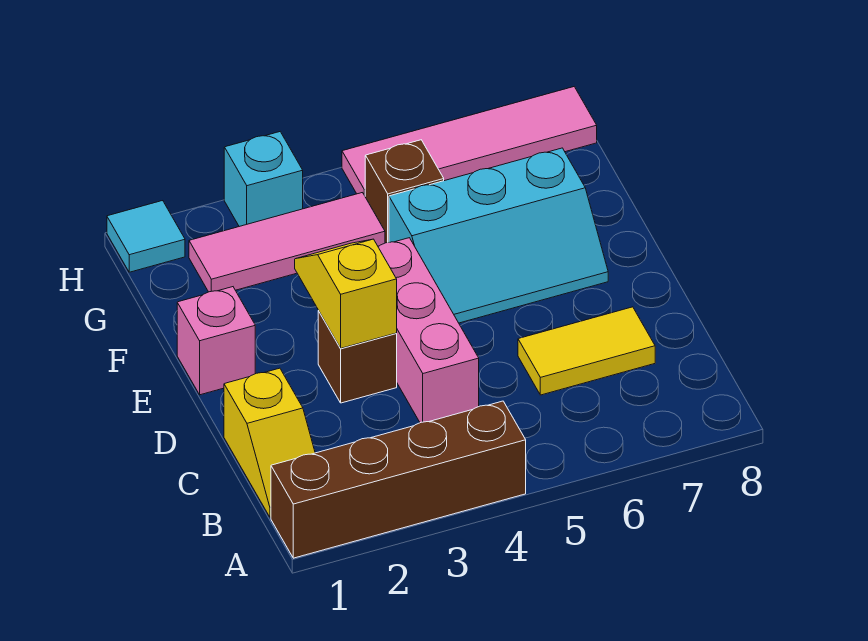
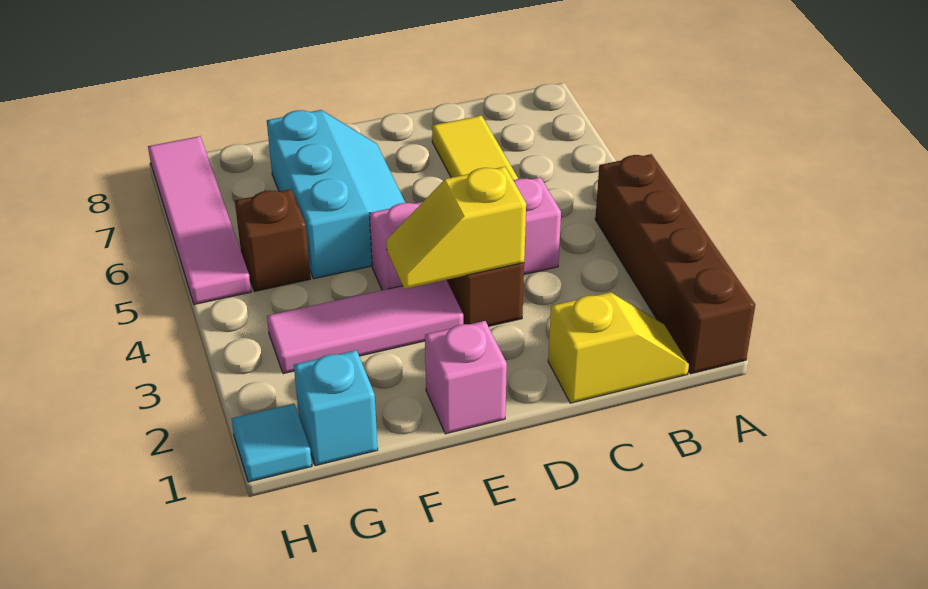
pink tile G2:G4 level 1 -> pink tile E3:G3 level 1
cyan brick H3 level 1 -> cyan brick G1 level 1

